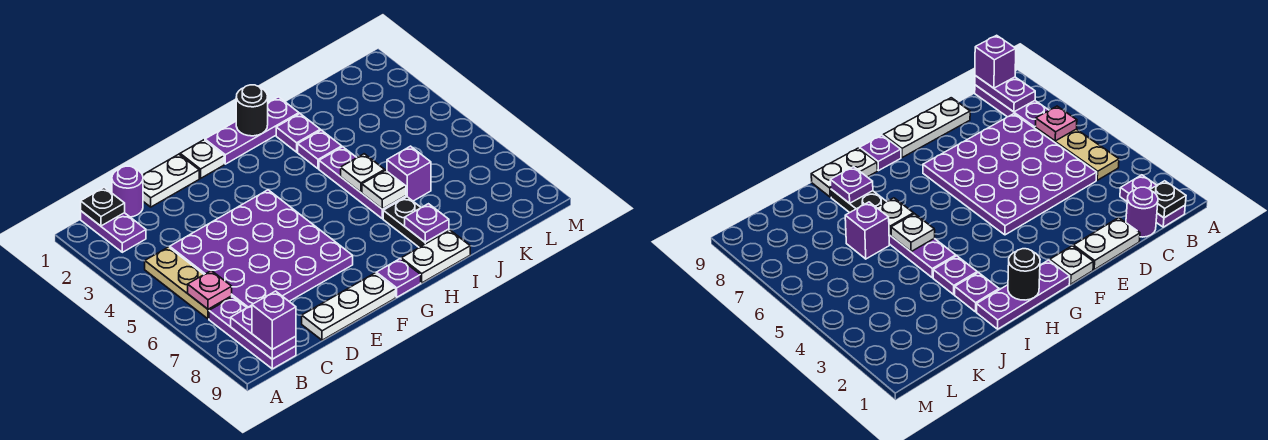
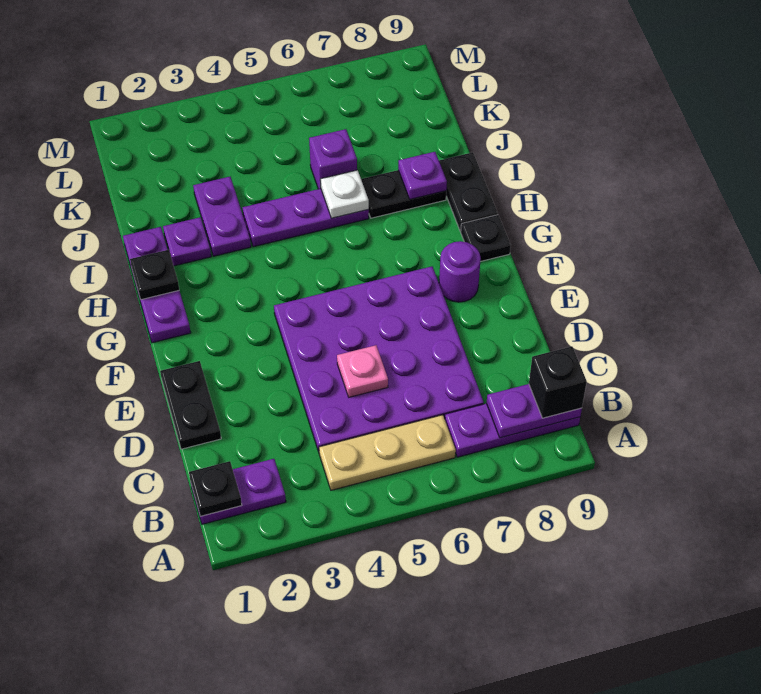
pink plate B6 level 2 -> pink plate D5 level 2
purple brick B9 level 3 -> black brick B9 level 3
purple round brick C1 level 1 -> purple round brick F8 level 1
white plate D1:E1 level 1 -> black plate D1:E1 level 1
white plate D9:F9 level 1 -> none
white plate F1 level 1 -> none
purple plate G9 level 1 -> black plate G9 level 1
black round brick H1 level 2 -> black plate H1 level 2
white plate H9:I9 level 1 -> black plate H9:I9 level 1
purple plate I3 level 1 -> purple plate I3:J3 level 1
white plate I5 level 2 -> none

